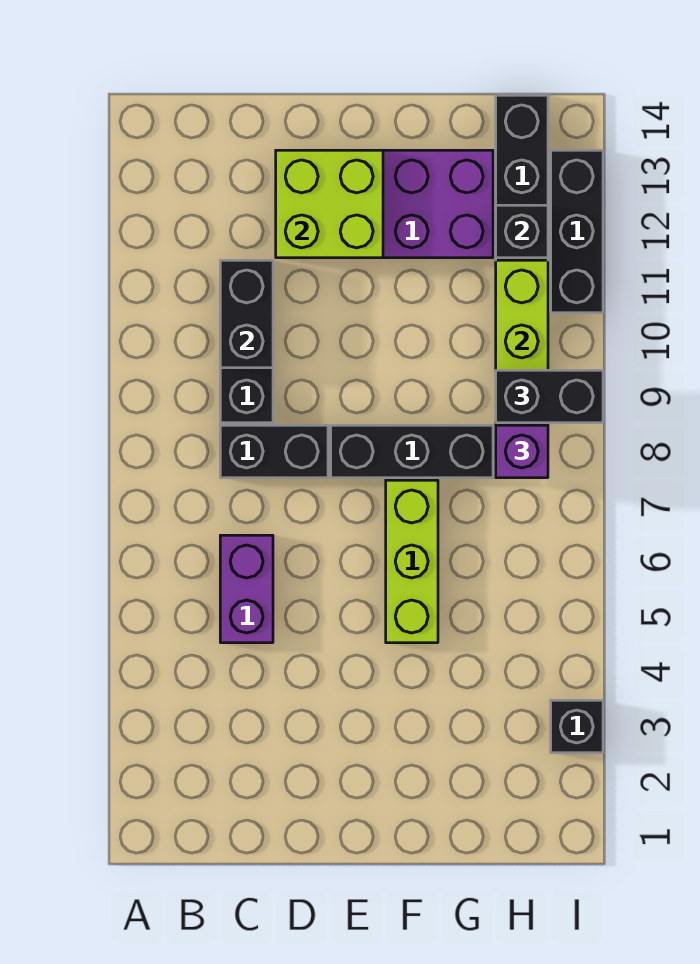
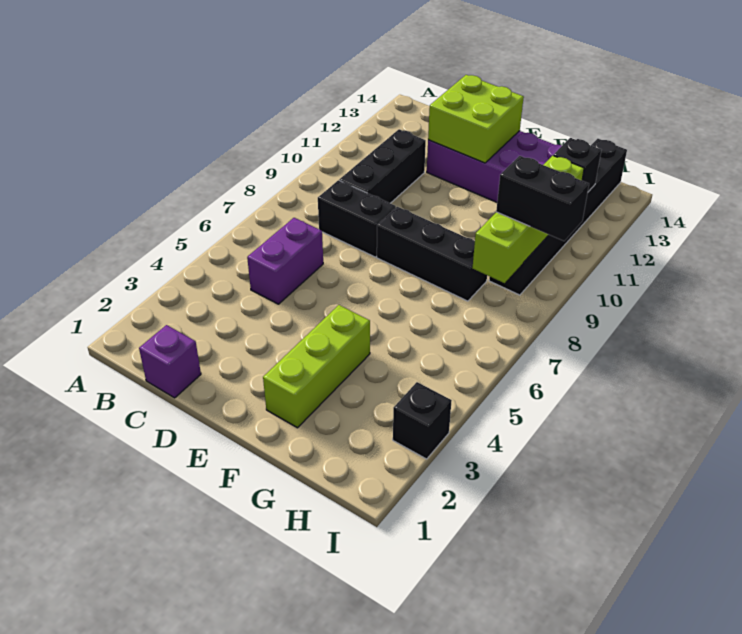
black brick C10:C11 level 2 -> none
lime brick F5:F7 level 1 -> lime brick F2:F4 level 1
purple brick H8 level 3 -> purple brick C1 level 1
black brick I11:I13 level 1 -> none

